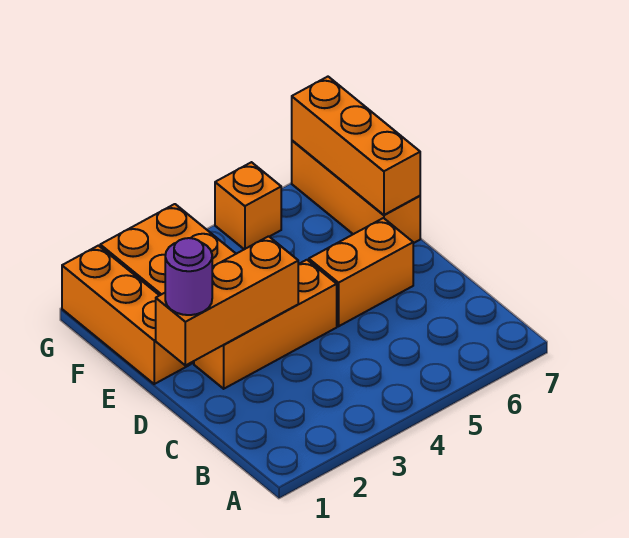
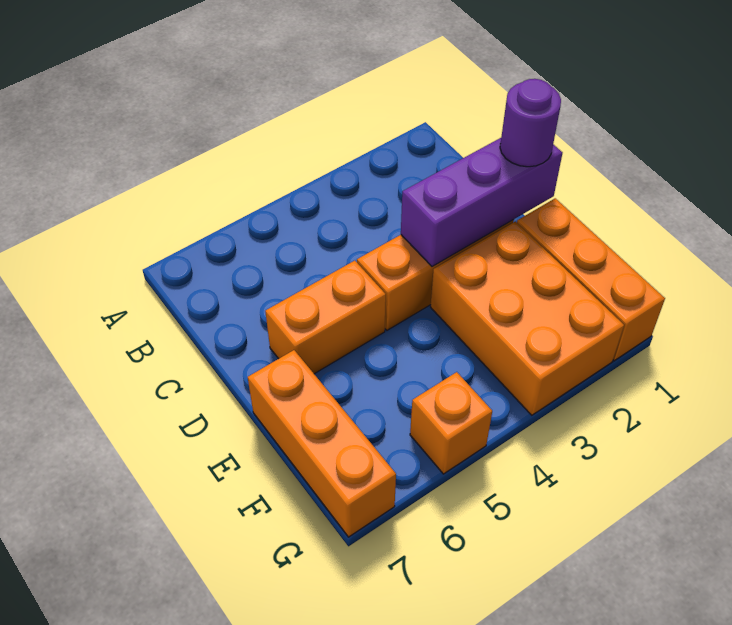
orange brick D1:D3 level 2 -> purple brick D1:D3 level 2
orange brick E7:G7 level 2 -> none

